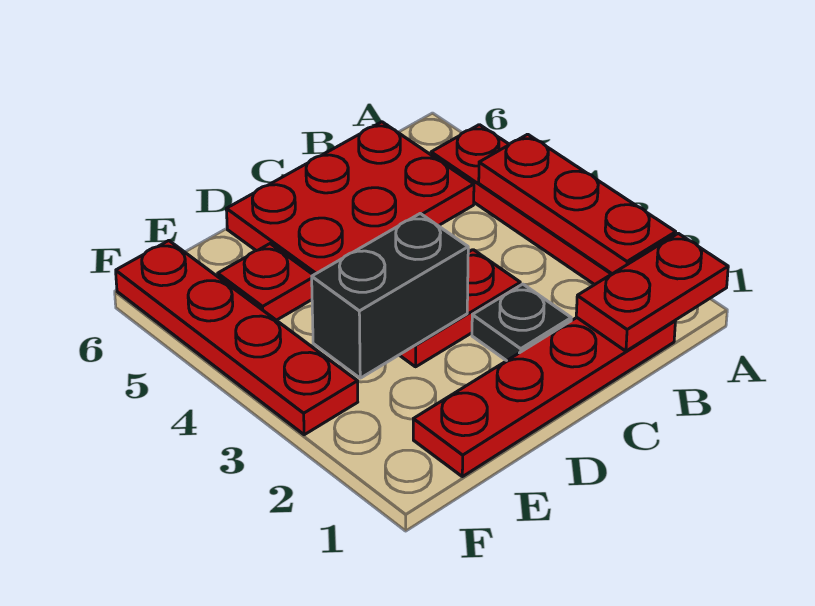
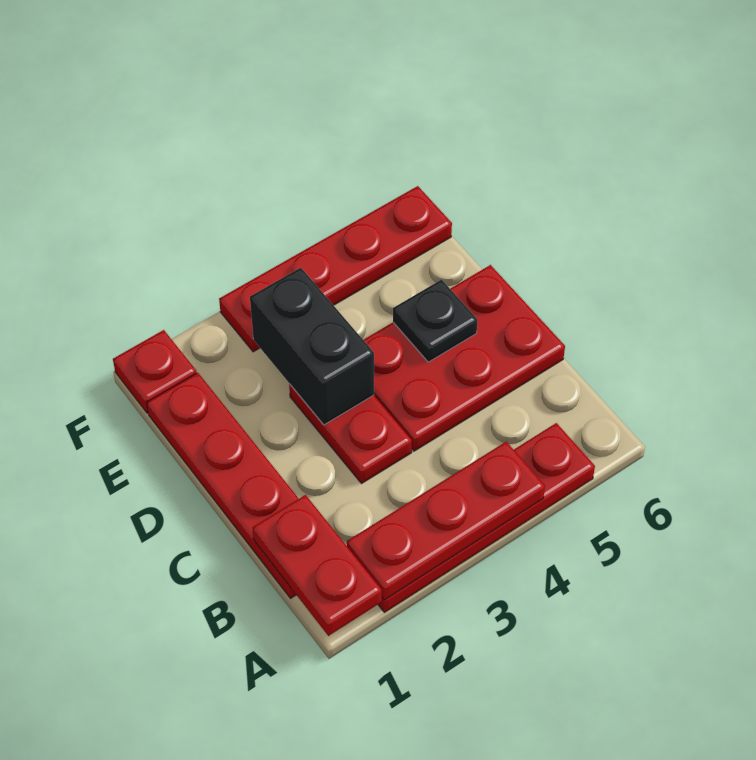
red plate B5:D6 level 1 -> red plate C4:D6 level 1
black plate C2 level 1 -> black plate D5 level 2
red plate E5 level 1 -> red plate F1 level 1

